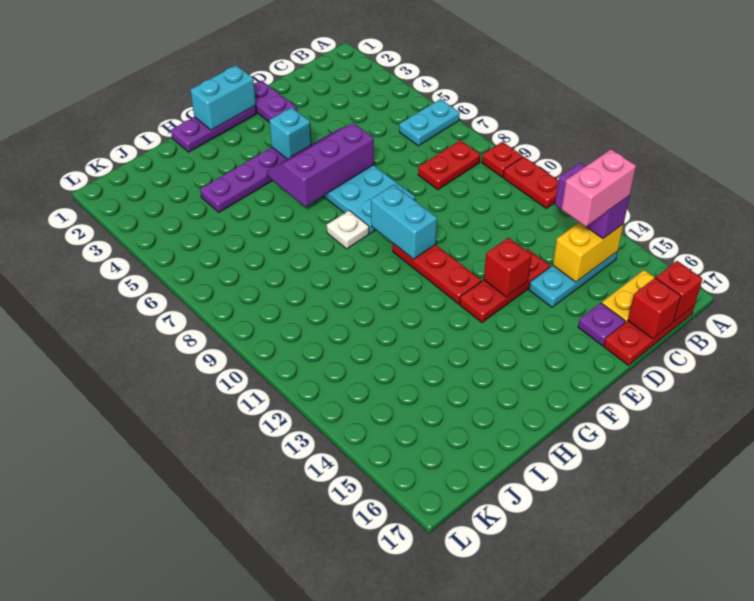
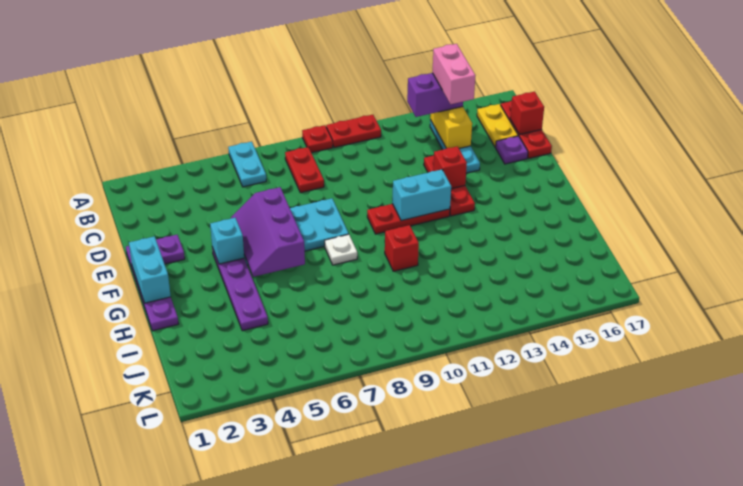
red brick B17 level 2 -> red brick H10 level 1
cyan brick F9:F10 level 2 -> cyan brick F11:F12 level 2

